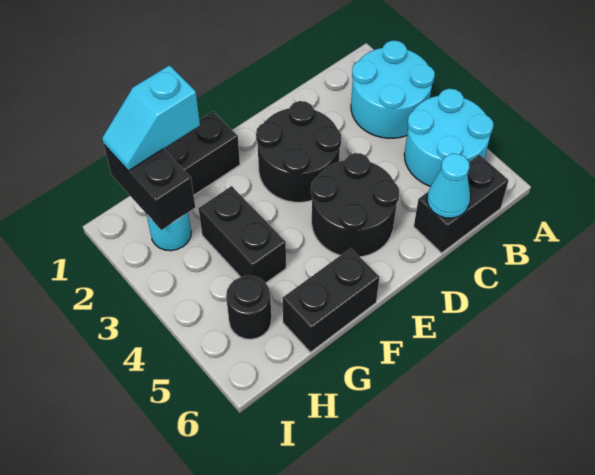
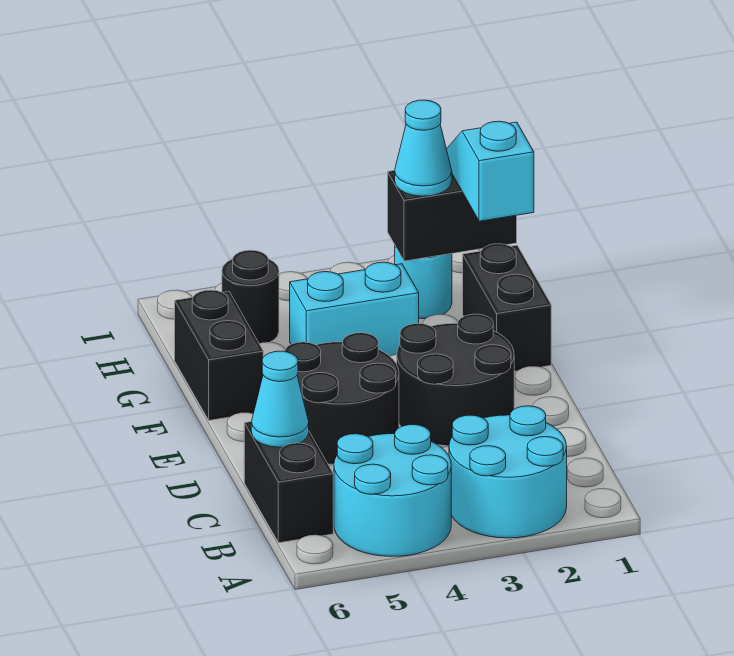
black brick G3:G4 level 1 -> cyan brick G3:G4 level 1
none -> cyan cone H2 level 3

